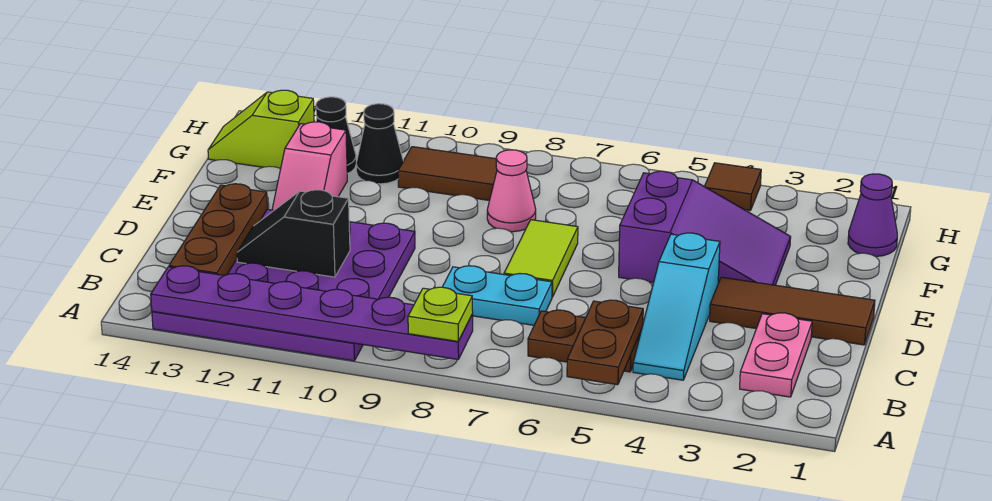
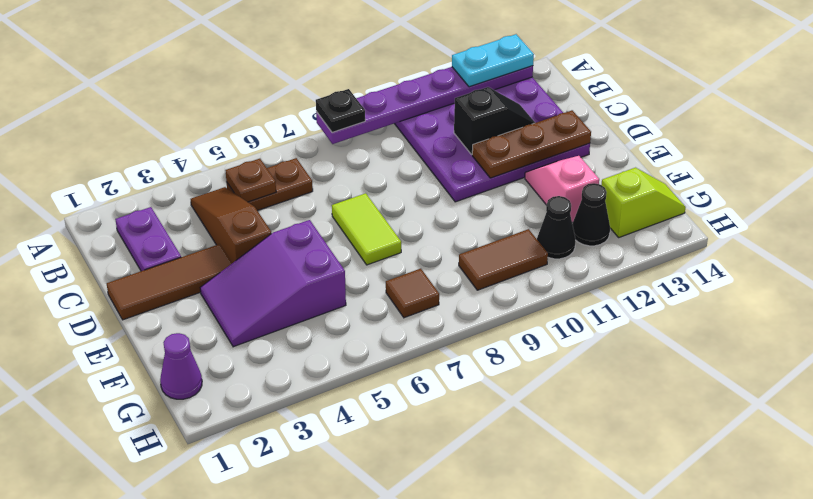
brown plate A5:B5 level 2 -> brown plate B5 level 2
lime plate A8 level 3 -> black plate A8 level 3
pink plate B2:C2 level 1 -> purple plate B2:C2 level 1
cyan slope B4:D4 level 1 top D -> brown slope B4:D4 level 1 top D
brown plate B13:D13 level 2 -> brown plate D11:D13 level 2
cyan plate C7:C8 level 1 -> cyan plate A12:A13 level 3
pink cone F8 level 1 -> none
brown tile H4 level 1 -> brown tile G7 level 1

